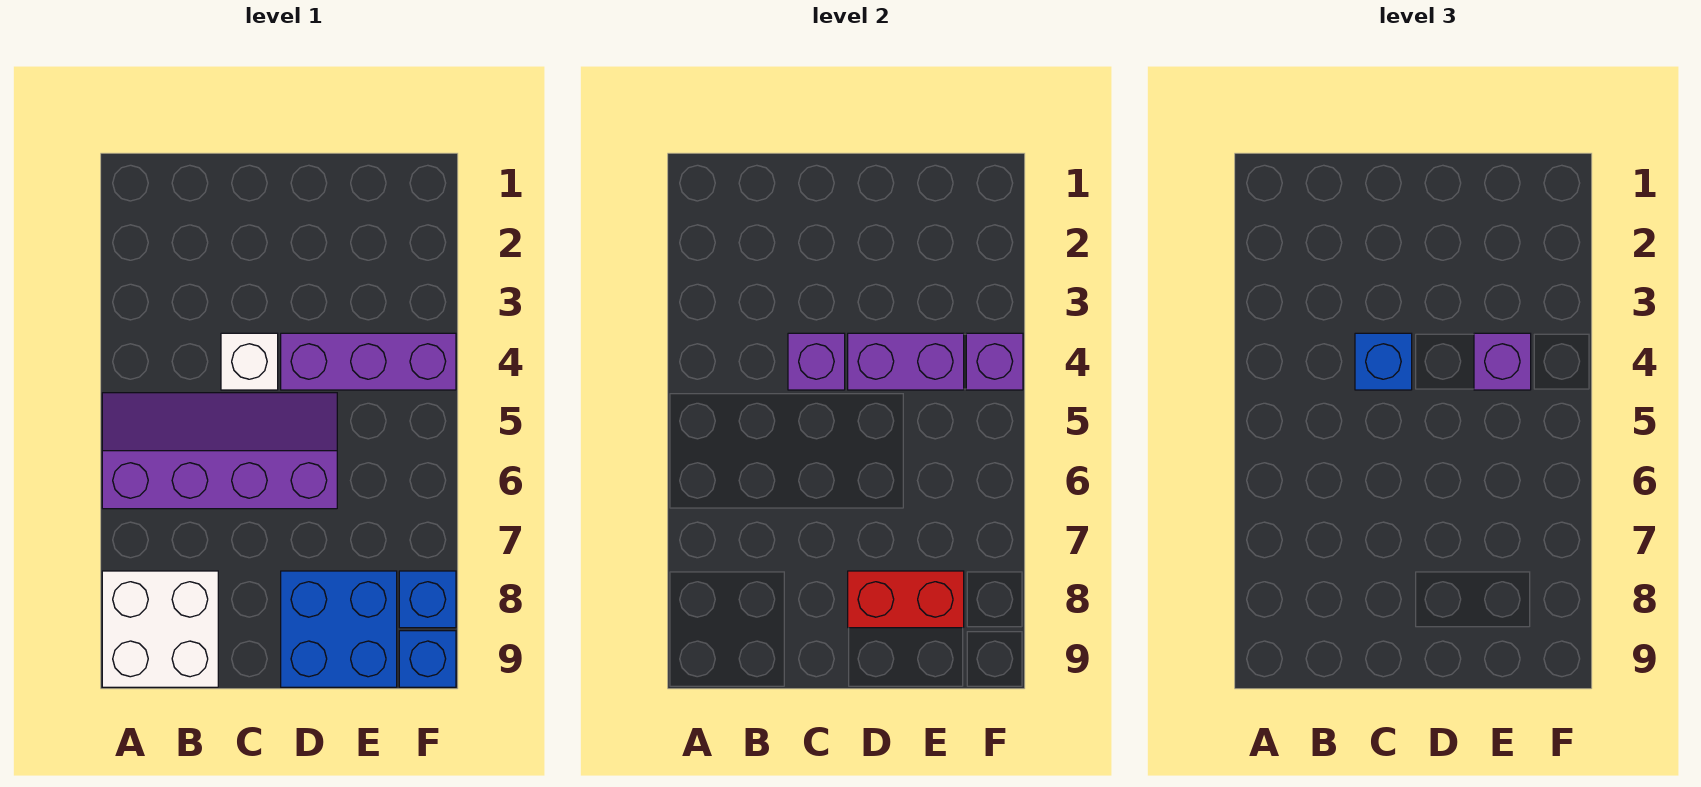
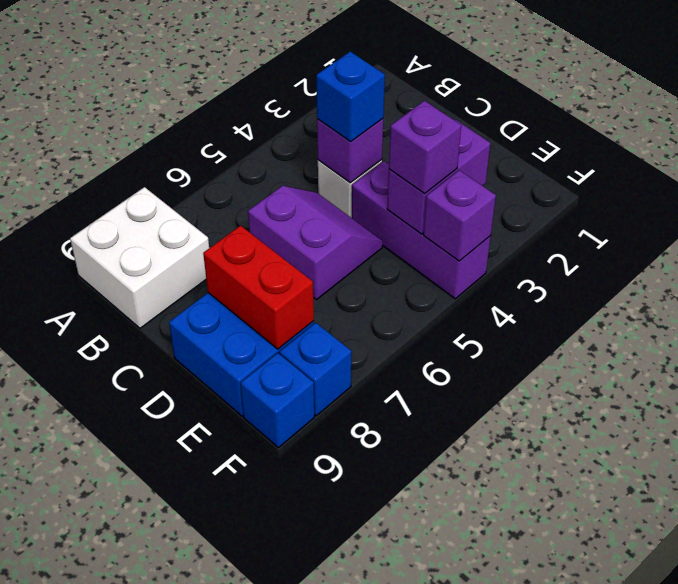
purple slope A5:D6 level 1 top 6 -> purple slope C5:D6 level 1 top 6
purple brick D4:E4 level 2 -> purple brick E3:E4 level 2

